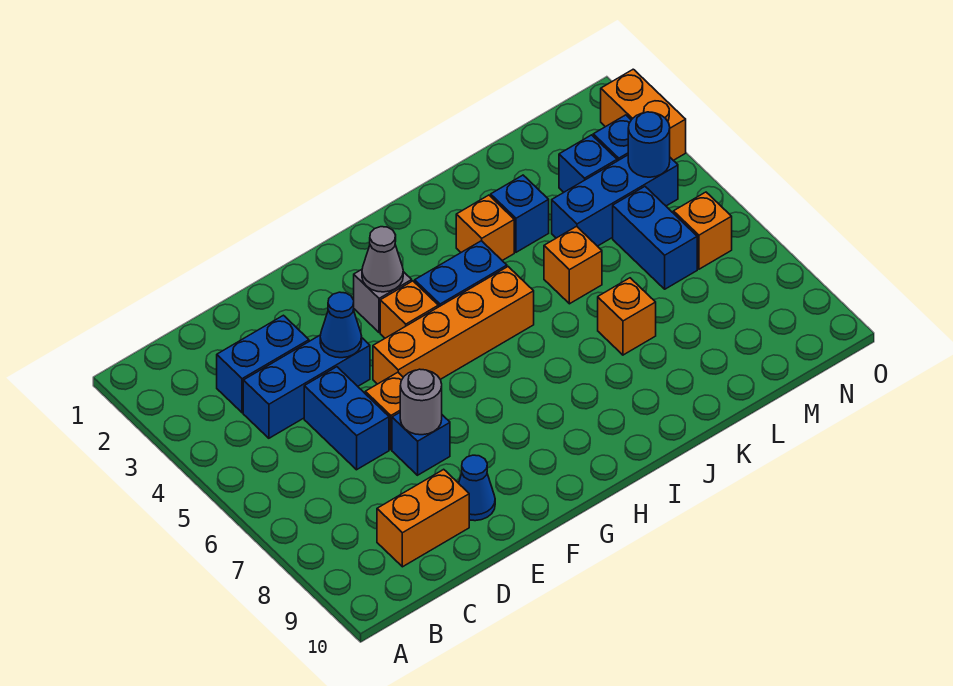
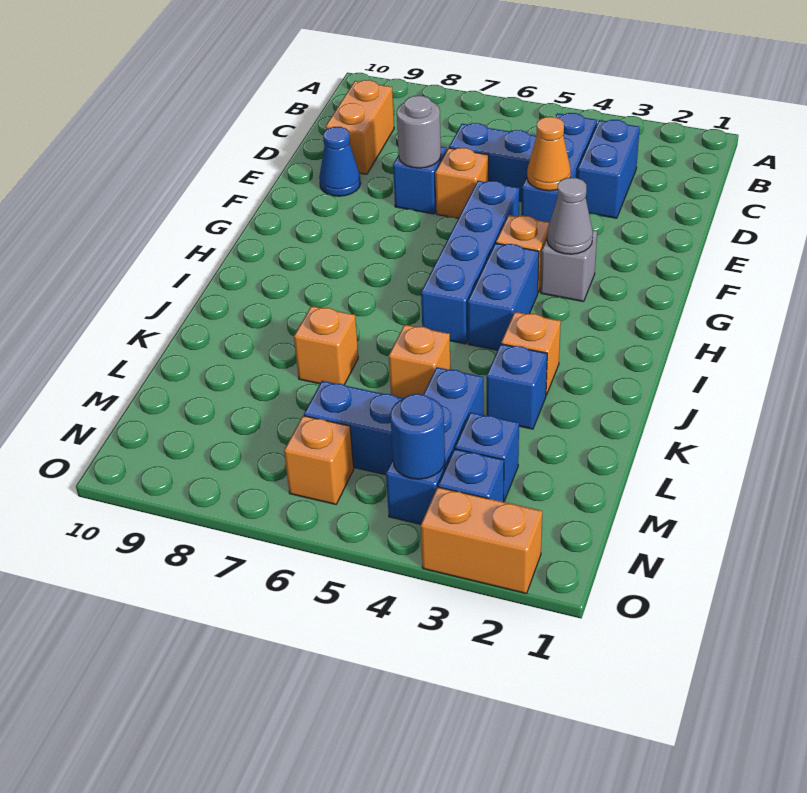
blue cone E4 level 2 -> orange cone E4 level 2
orange brick F5:I5 level 1 -> blue brick F5:I5 level 1

